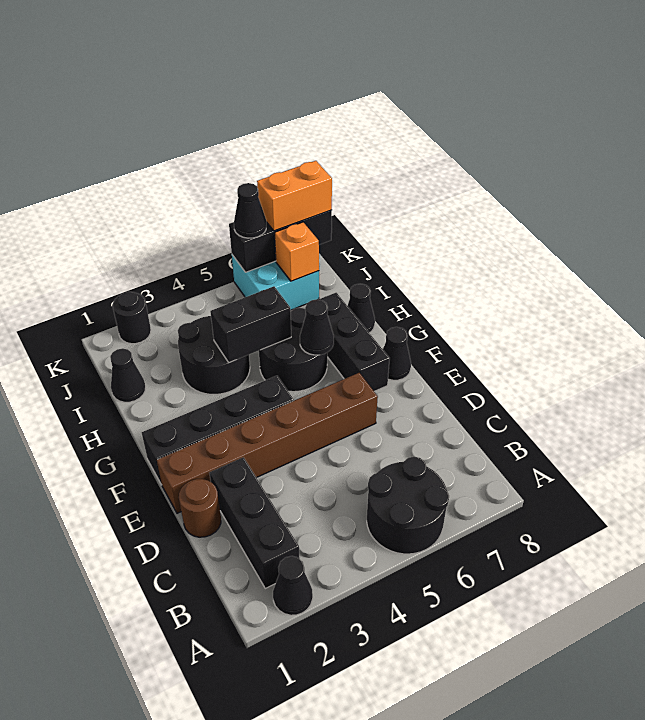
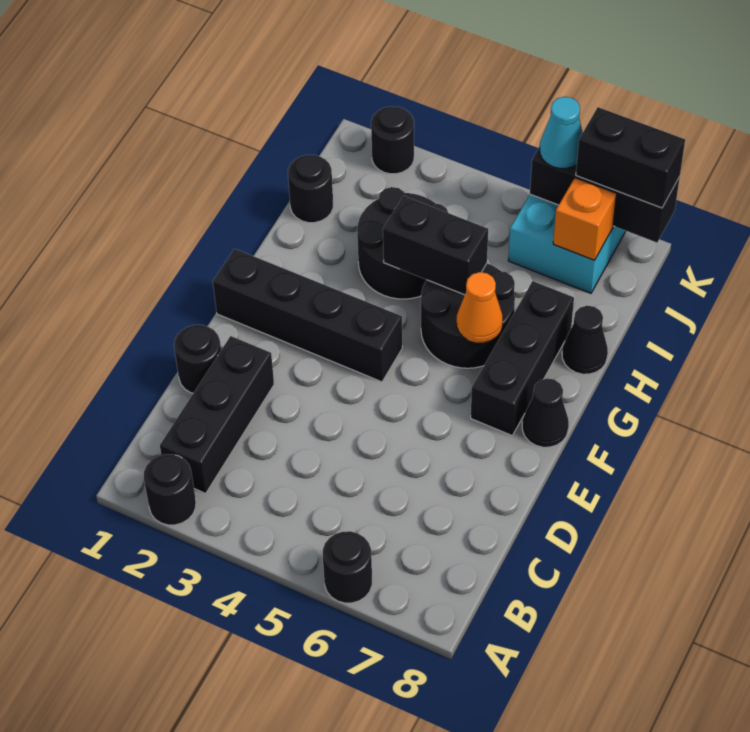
black cone A2 level 1 -> black round brick A2 level 1
black round brick A5:B6 level 1 -> black round brick A6 level 1
brown round brick D1 level 1 -> black round brick D1 level 1
brown brick E1:E6 level 1 -> none
black cone G6 level 2 -> orange cone G6 level 2
black cone I1 level 1 -> black round brick I1 level 1
black cone K6 level 3 -> cyan cone K6 level 3
orange brick K7:K8 level 3 -> black brick K7:K8 level 3

